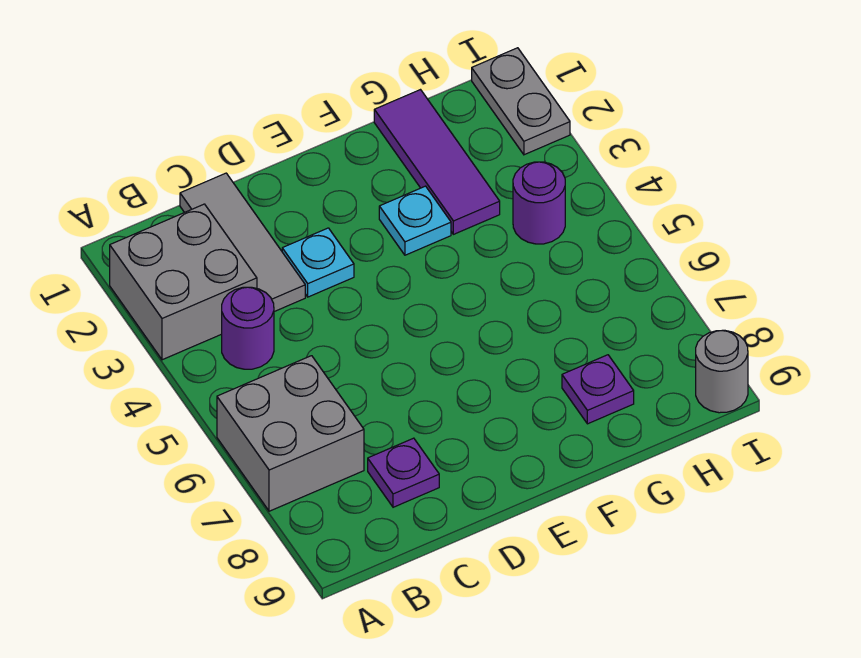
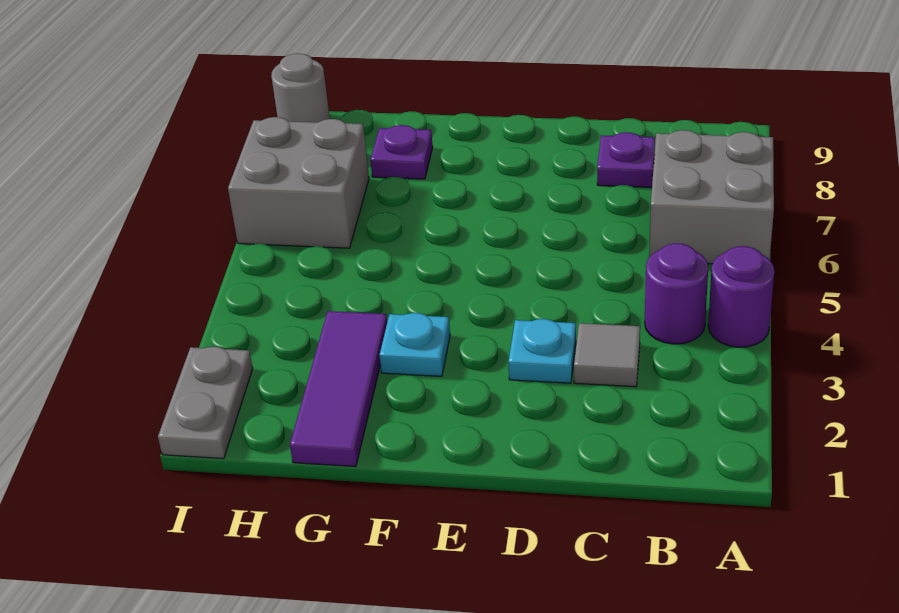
grey brick A2:B3 level 1 -> grey brick H6:I7 level 1
grey tile C1:C3 level 1 -> grey tile C3 level 1
purple round brick H4 level 1 -> purple round brick A4 level 1

